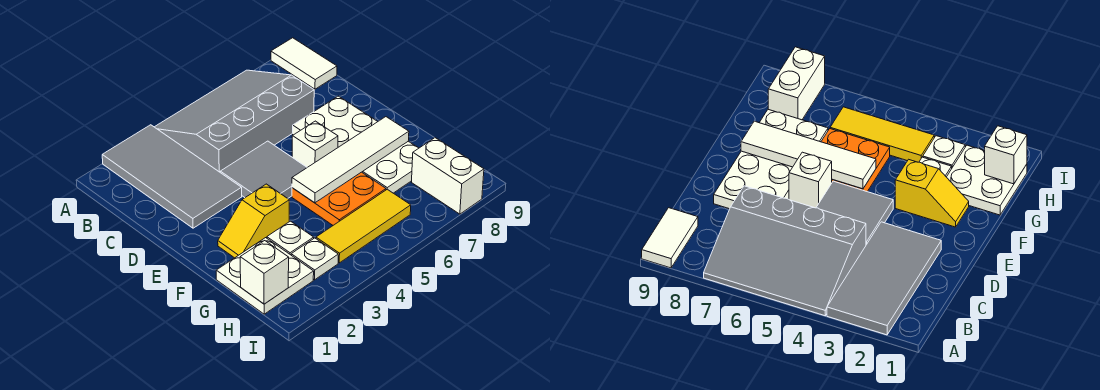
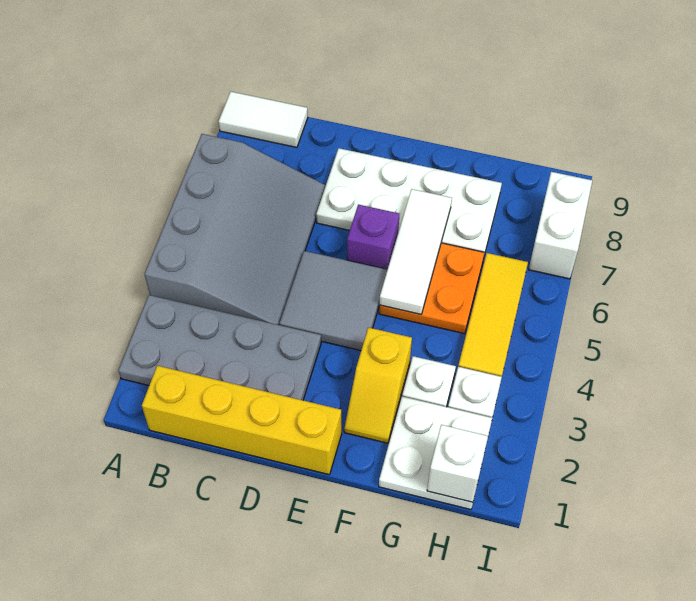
grey tile A2:D3 level 1 -> grey plate A2:D3 level 1
grey slope A4:C7 level 1 top C -> grey slope A4:C7 level 1 top A
none -> yellow brick B1:E1 level 1
white brick E6 level 1 -> purple brick E6 level 1
white tile F5:F8 level 2 -> white tile F5:F7 level 2
white brick H8:I8 level 1 -> white brick I7:I8 level 1

